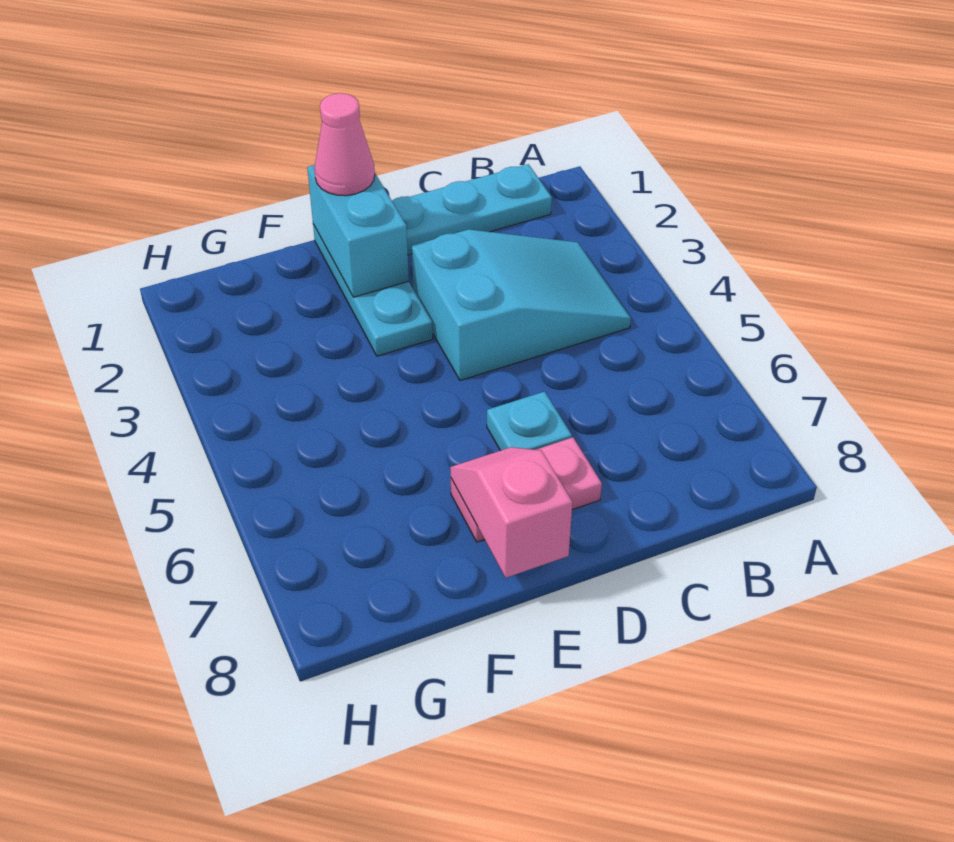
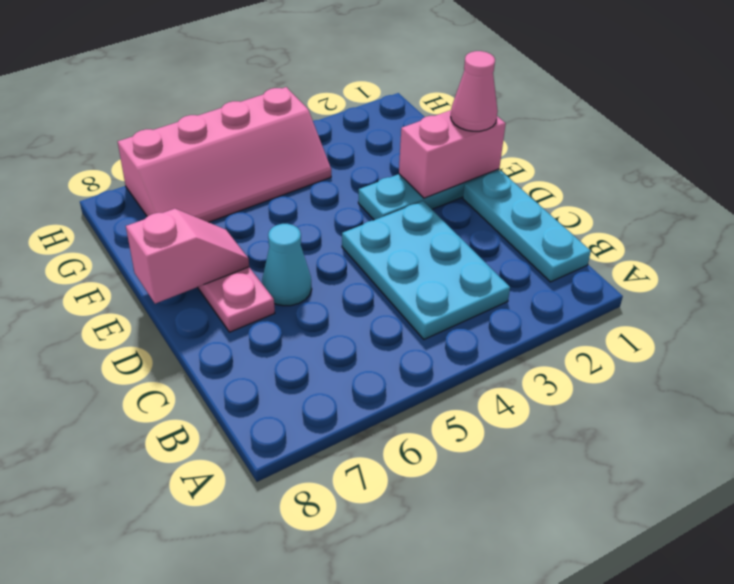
cyan slope B3:D4 level 1 top D -> cyan plate B3:D4 level 1
cyan plate D6 level 1 -> cyan cone D6 level 1
cyan brick E1:E2 level 2 -> pink brick E1:E2 level 2
none -> pink slope G4:H7 level 1 top H

